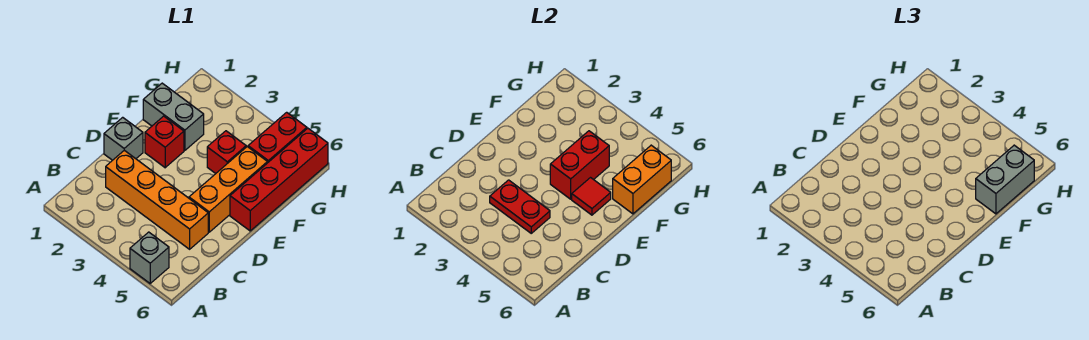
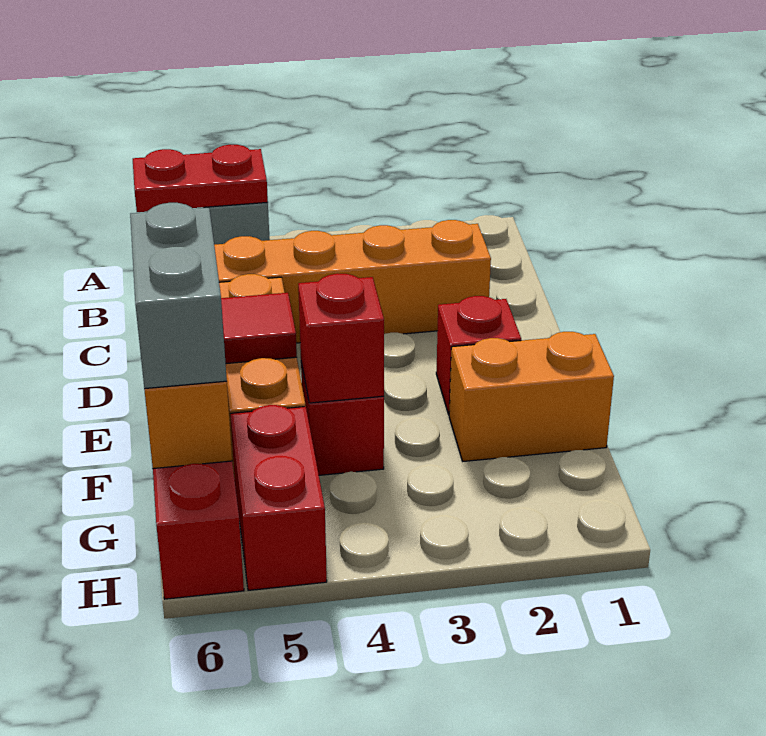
red plate C3:C4 level 2 -> red plate A5:A6 level 2
grey brick D1 level 1 -> none
red brick E4:F4 level 2 -> red brick F4 level 2
grey brick F1:F2 level 1 -> orange brick F1:F2 level 1

